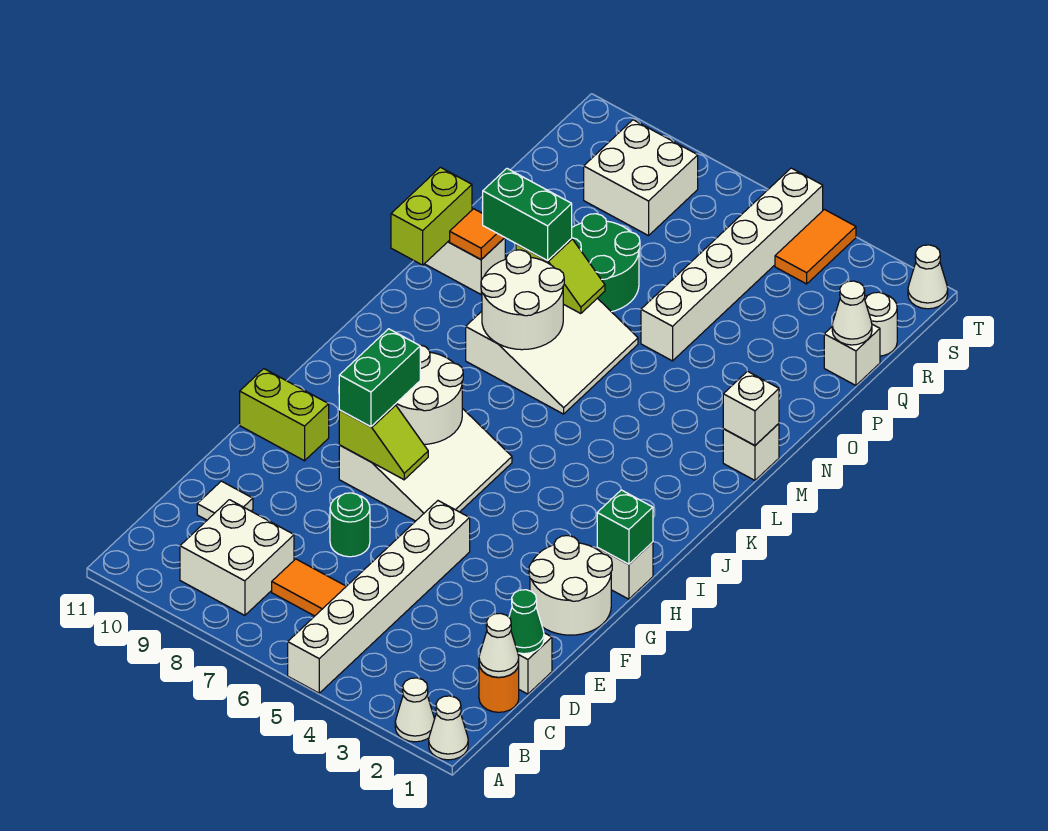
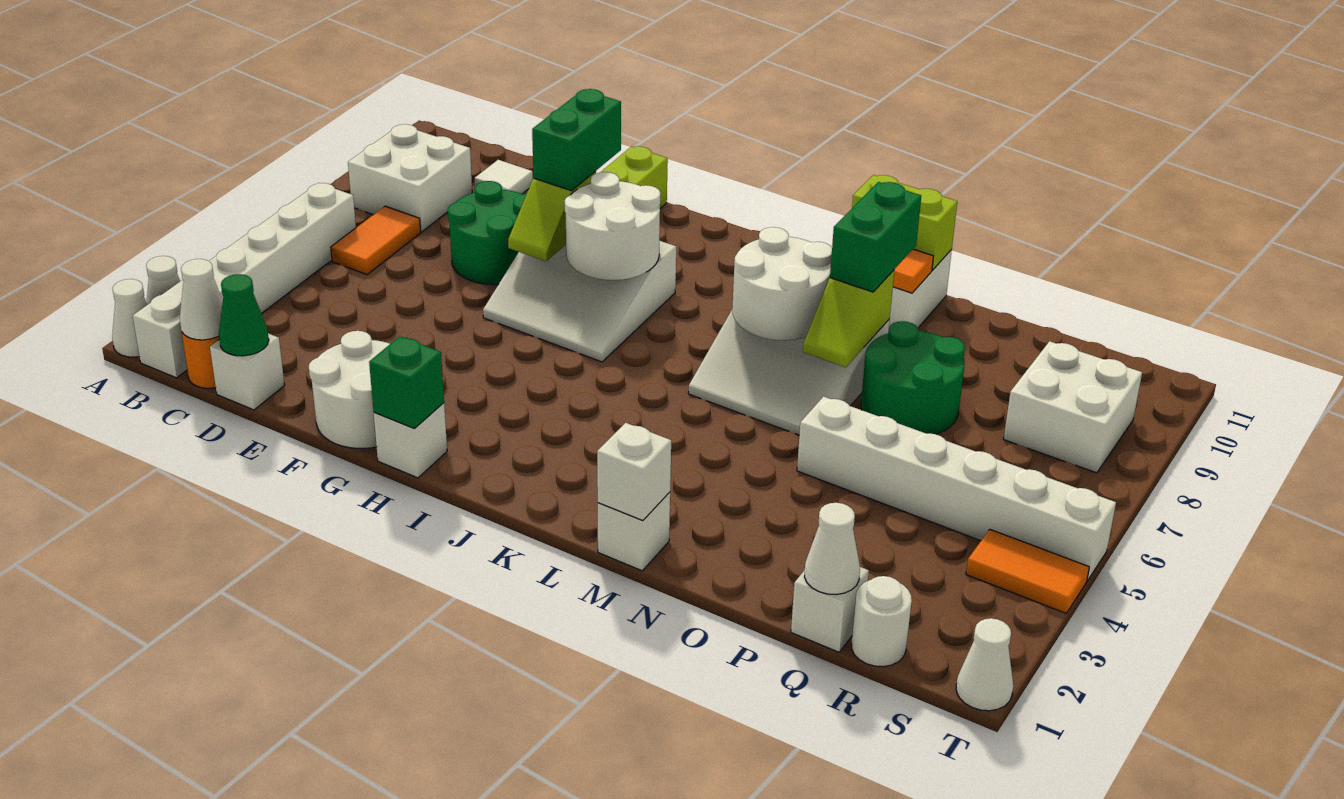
white brick A5:F5 level 1 -> white brick B1:B6 level 1
green round brick E7 level 1 -> green round brick E7:F8 level 1
green brick G8:H8 level 3 -> green brick G8:G9 level 3

